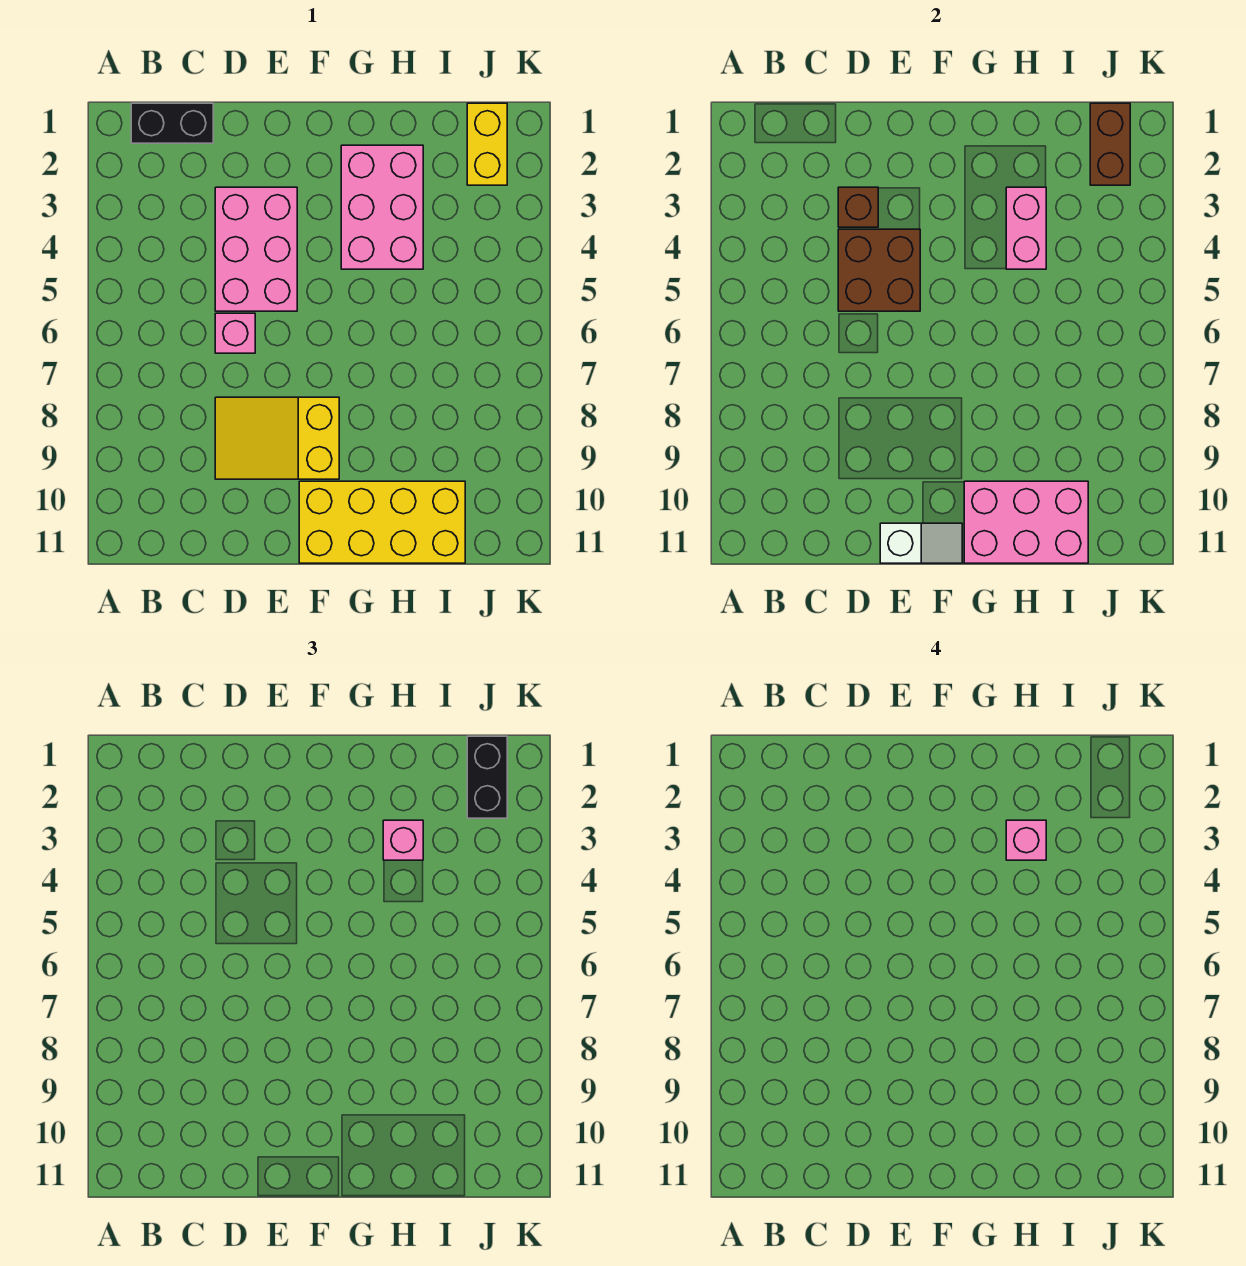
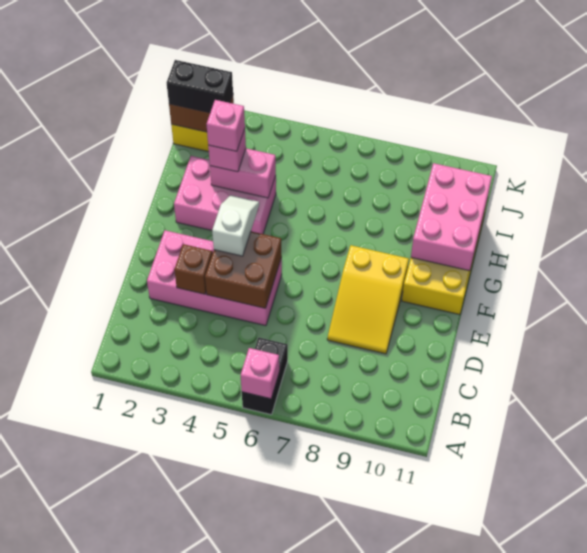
black brick B1:C1 level 1 -> black brick A6:B6 level 1
pink brick D3:E5 level 1 -> pink brick D2:E5 level 1
pink brick D6 level 1 -> pink brick A6 level 2
white slope E11:F11 level 2 top E -> white slope E4:F4 level 3 top E

